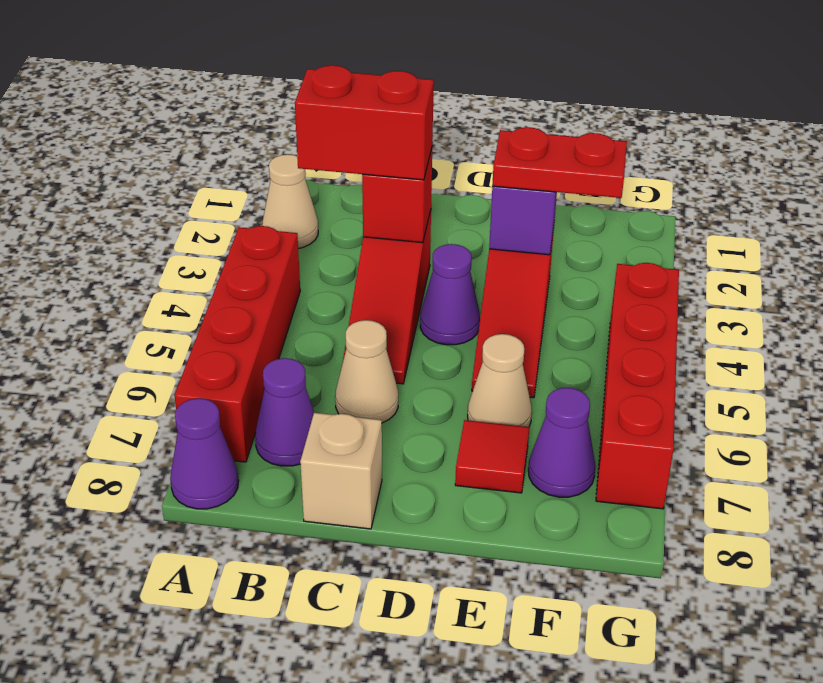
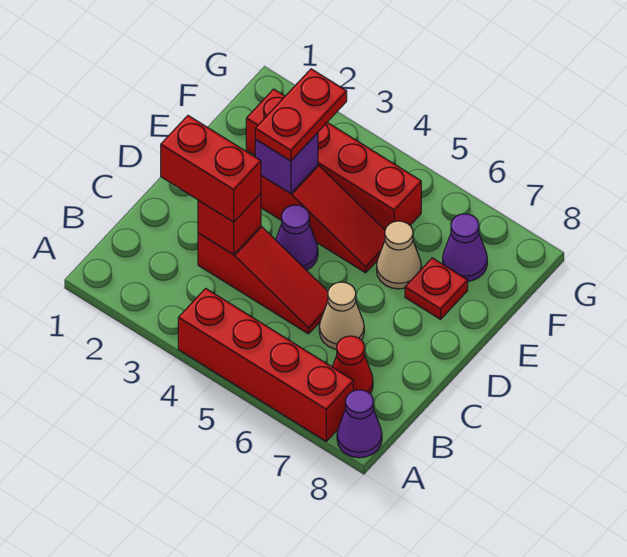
tan cone A2 level 1 -> none
red brick B3:C3 level 3 -> red brick C2:C3 level 3
purple cone B7 level 1 -> red cone B7 level 1
tan brick C8 level 1 -> none
red tile E7 level 1 -> red plate E7 level 1
red brick G4:G7 level 1 -> red brick F2:F5 level 1

